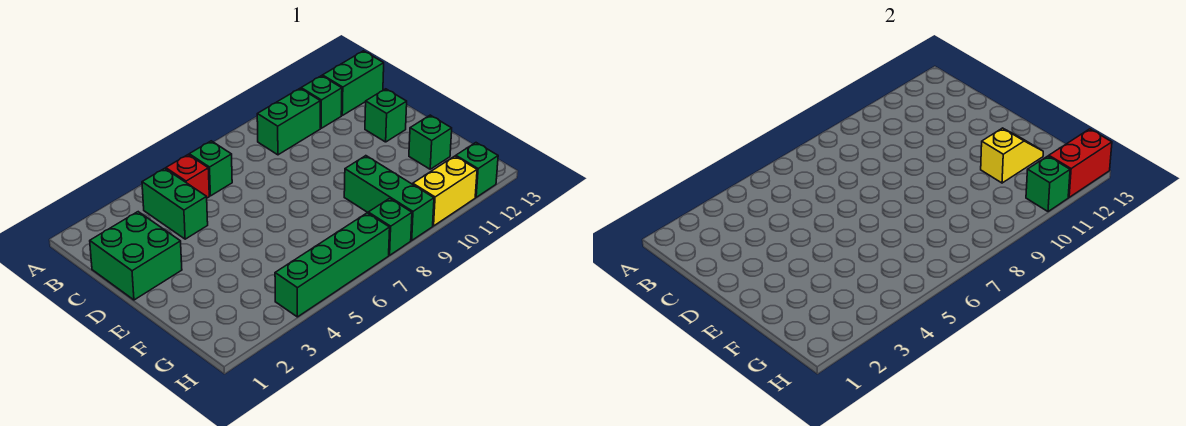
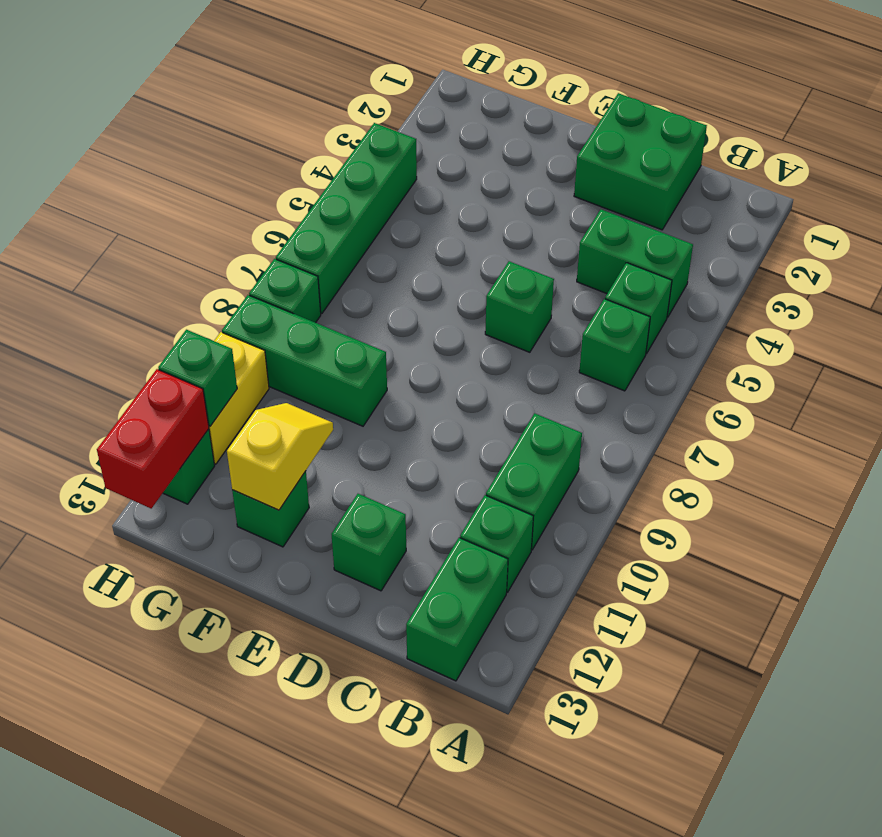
red brick B5 level 1 -> green brick B5 level 1
none -> green brick D6 level 1
yellow slope F11:F12 level 2 top 11 -> yellow slope F11:F12 level 2 top 12

